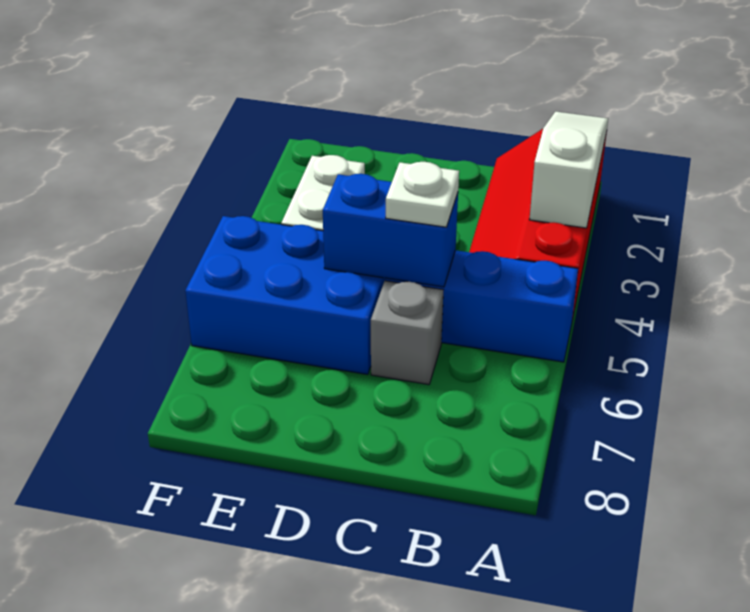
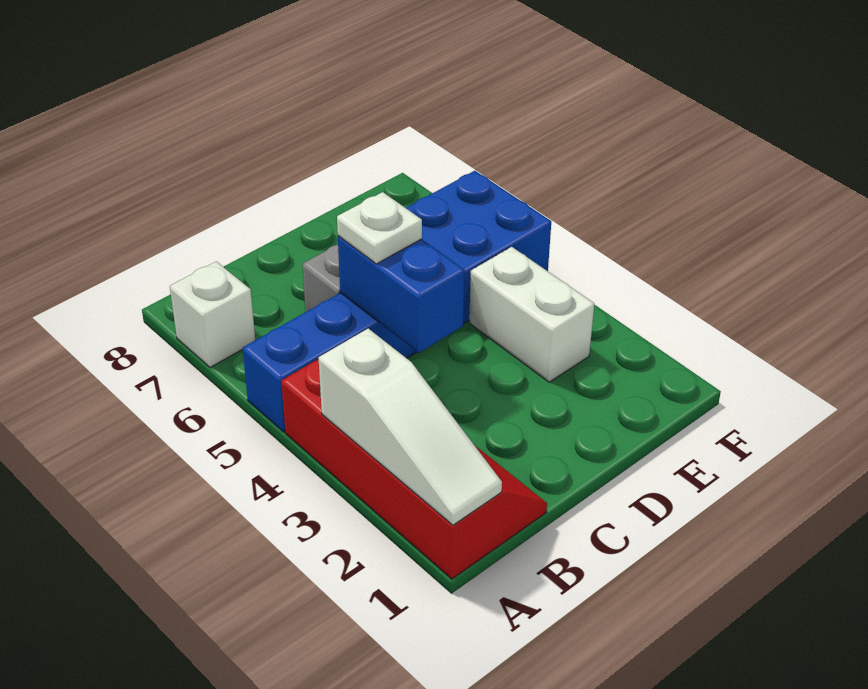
none -> white brick A7 level 1
blue brick C5:D5 level 2 -> blue brick C4:C5 level 2

